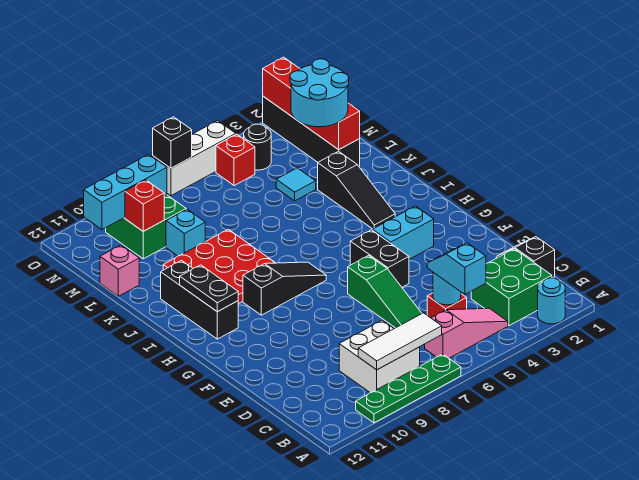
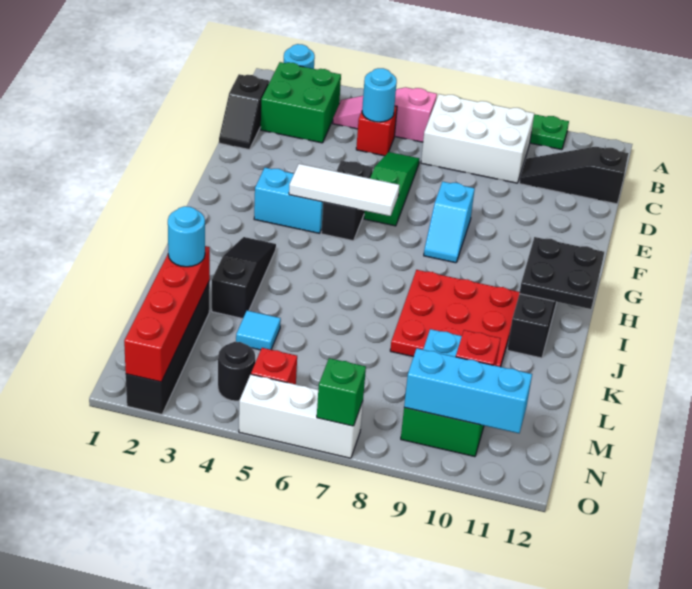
cyan slope B5:C5 level 3 top B -> cyan slope F8:G8 level 1 top F
white tile B7:B9 level 2 -> white tile G4:G6 level 2
white brick B8:C9 level 1 -> white brick B7:C9 level 1
black slope H7:H9 level 1 top 9 -> black slope C10:C12 level 1 top 12
black plate H11:I11 level 2 -> black plate H11:I12 level 2
cyan round brick L2:M3 level 3 -> cyan round brick L2 level 3
pink brick L12 level 1 -> none
black brick O7 level 2 -> green brick O7 level 2

